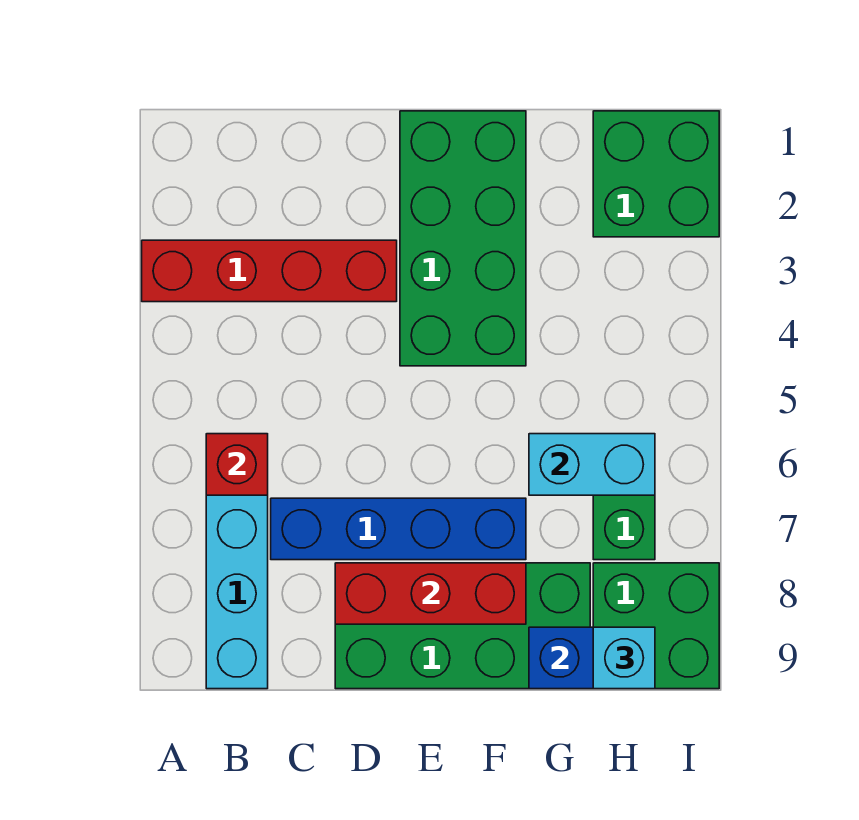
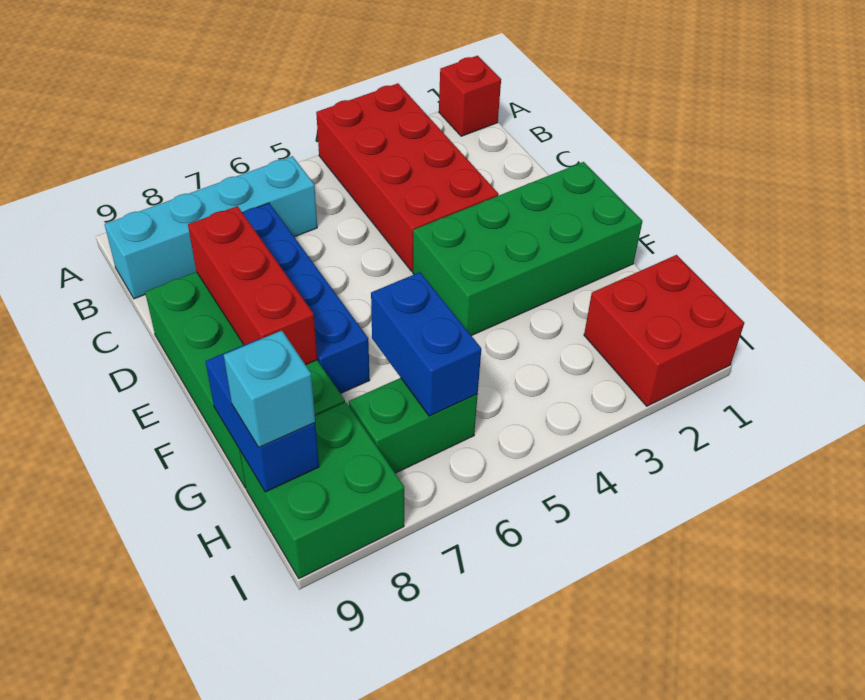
red brick A3:D3 level 1 -> red brick A3:D4 level 1
red brick B6 level 2 -> red brick A1 level 1
cyan brick G6:H6 level 2 -> blue brick G6:H6 level 2
green brick H1:I2 level 1 -> red brick H1:I2 level 1

